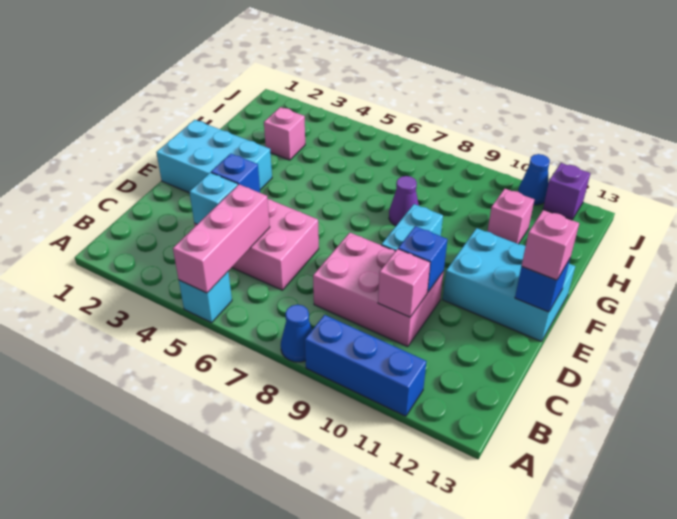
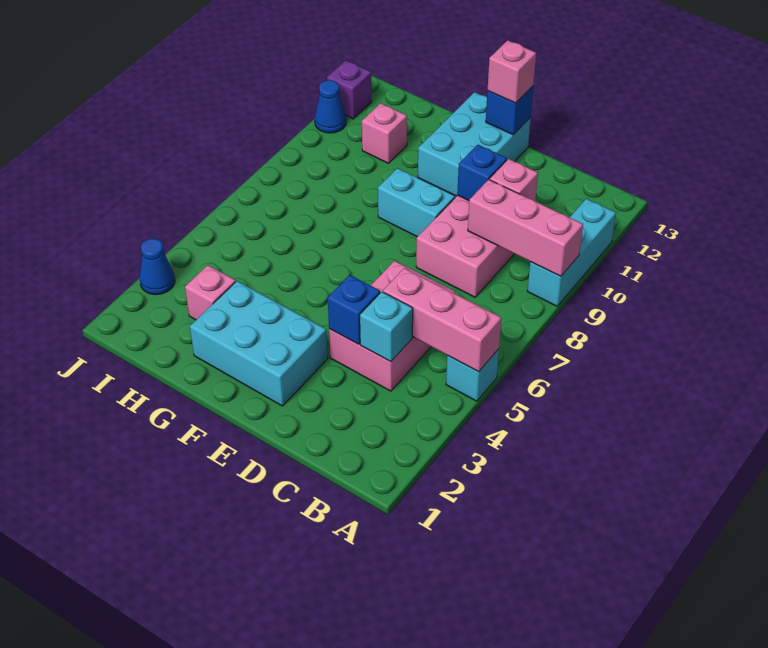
blue cone A8 level 1 -> blue cone J3 level 1
blue brick A9:A11 level 1 -> cyan brick A9:A11 level 1
none -> pink brick A9:C9 level 2
cyan brick E1:F3 level 1 -> cyan brick E2:G3 level 1
purple cone G8 level 1 -> none

